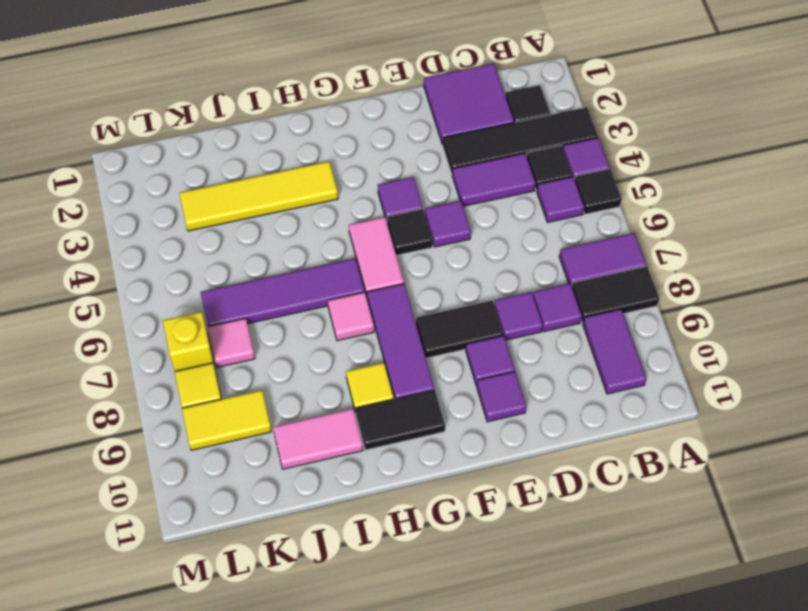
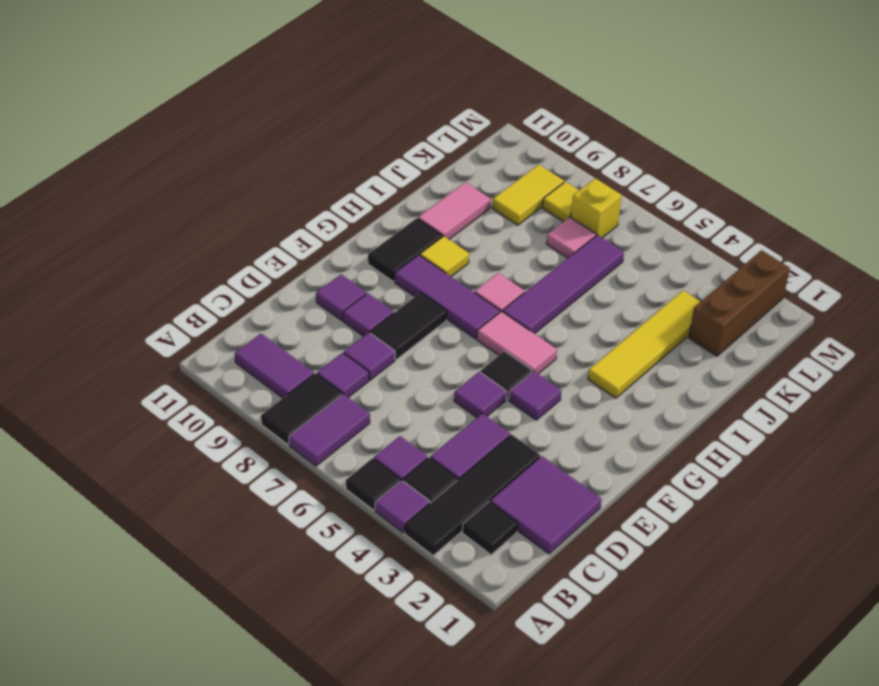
none -> brown brick K2:M2 level 1

